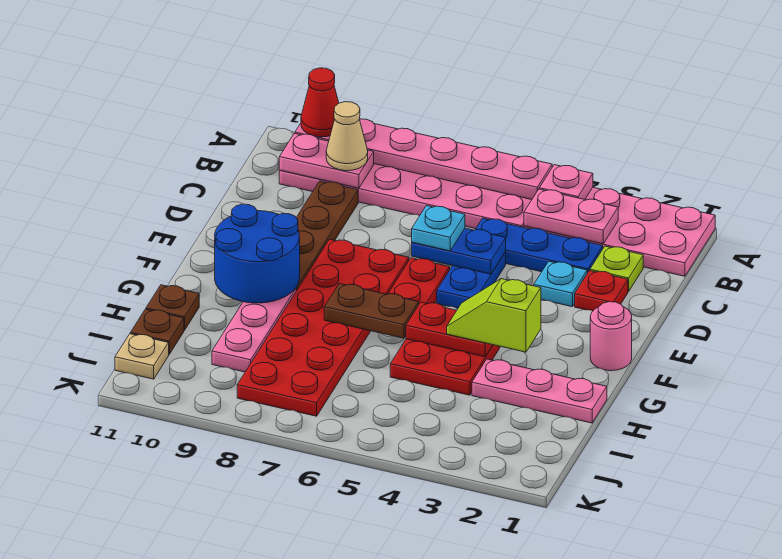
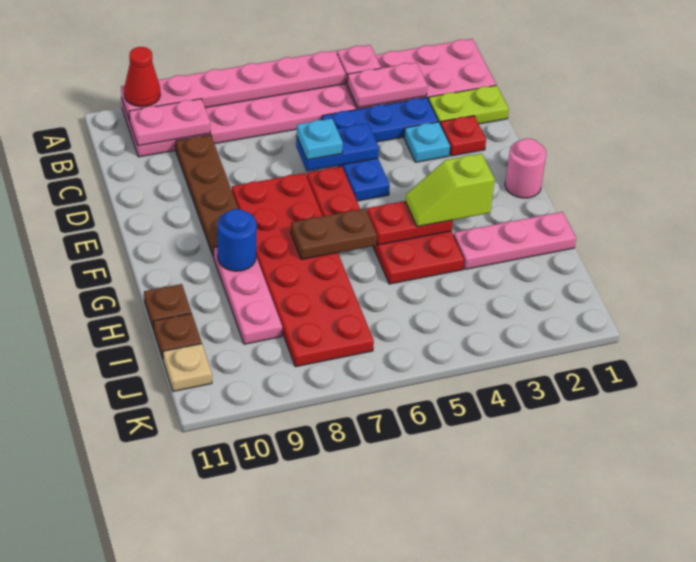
tan cone B9 level 3 -> none
lime plate C2 level 1 -> lime plate C1:C2 level 1
blue round brick F9:G10 level 2 -> blue round brick G9 level 2

